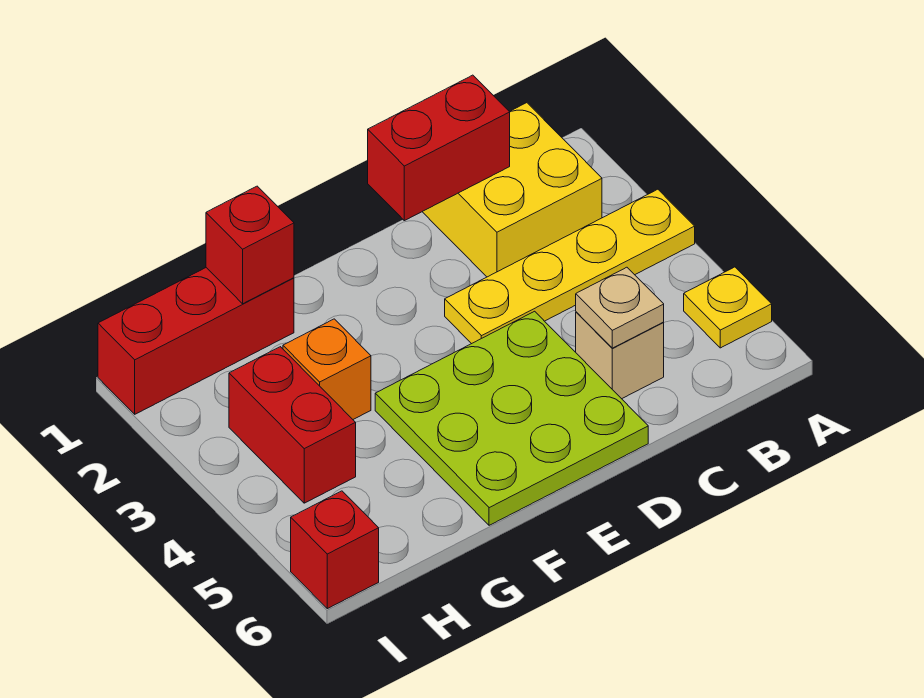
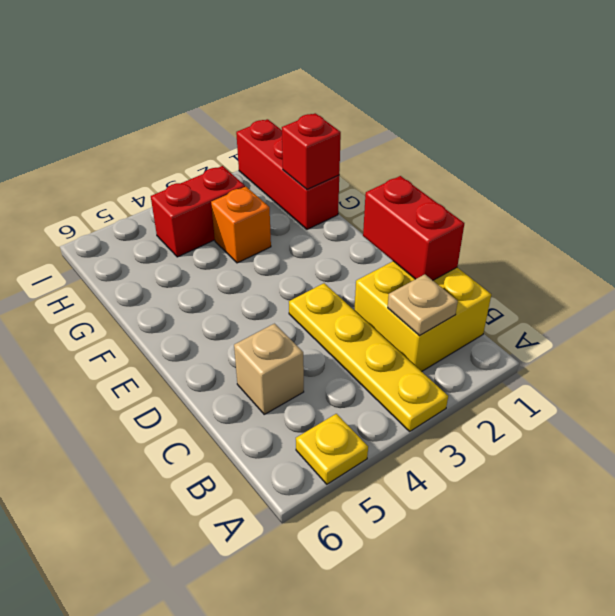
tan plate C5 level 2 -> tan plate B2 level 2
lime plate D4:F6 level 1 -> none
red brick I6 level 1 -> none

